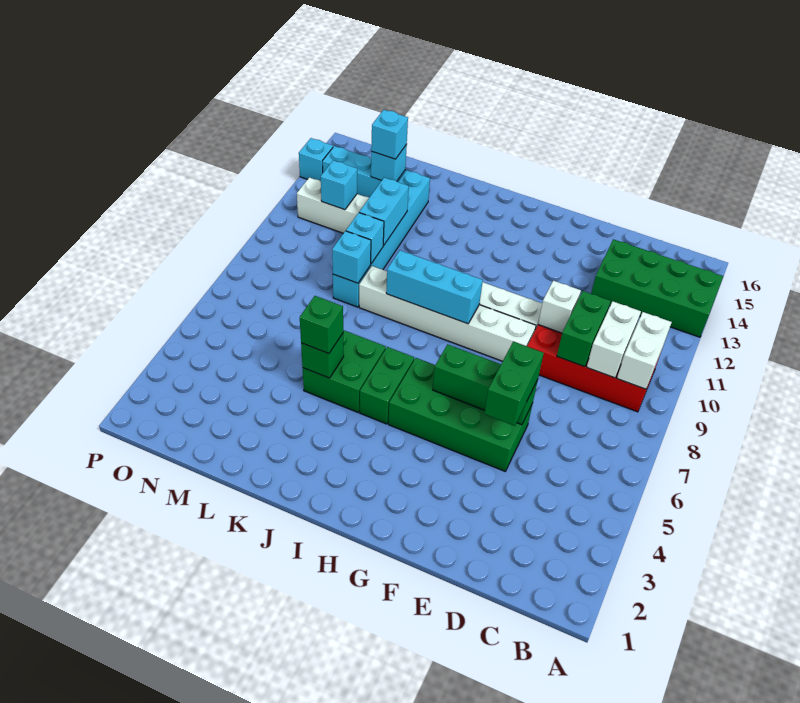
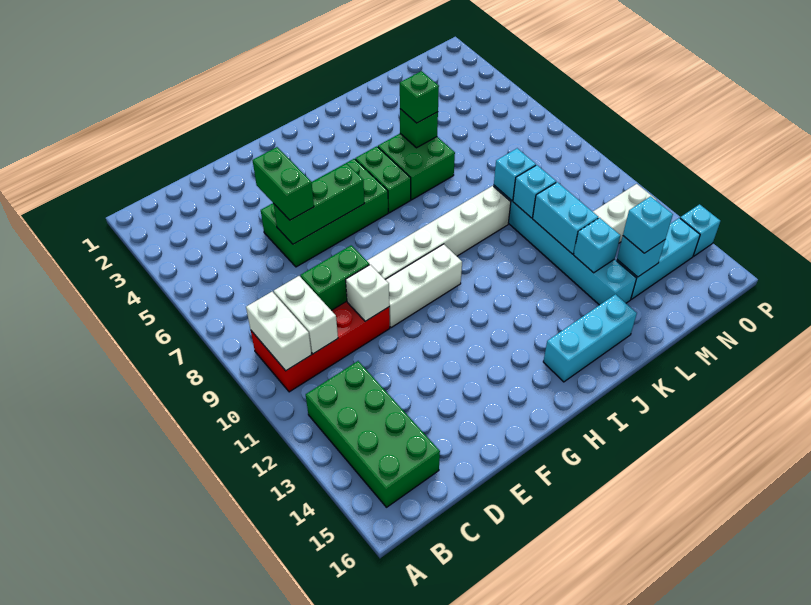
green brick A13:D14 level 1 -> green brick B12:C15 level 1
green brick D9:D10 level 2 -> green brick D9:E9 level 2
cyan brick H9:J9 level 2 -> cyan brick I15:K15 level 1
cyan brick N12 level 2 -> cyan brick L13 level 2

